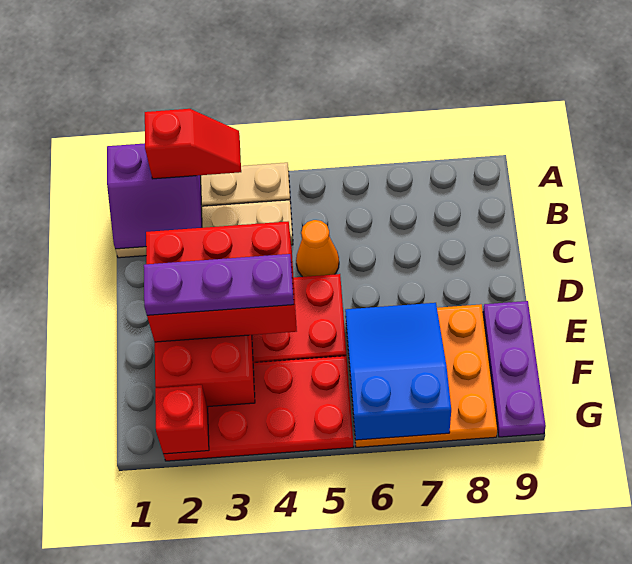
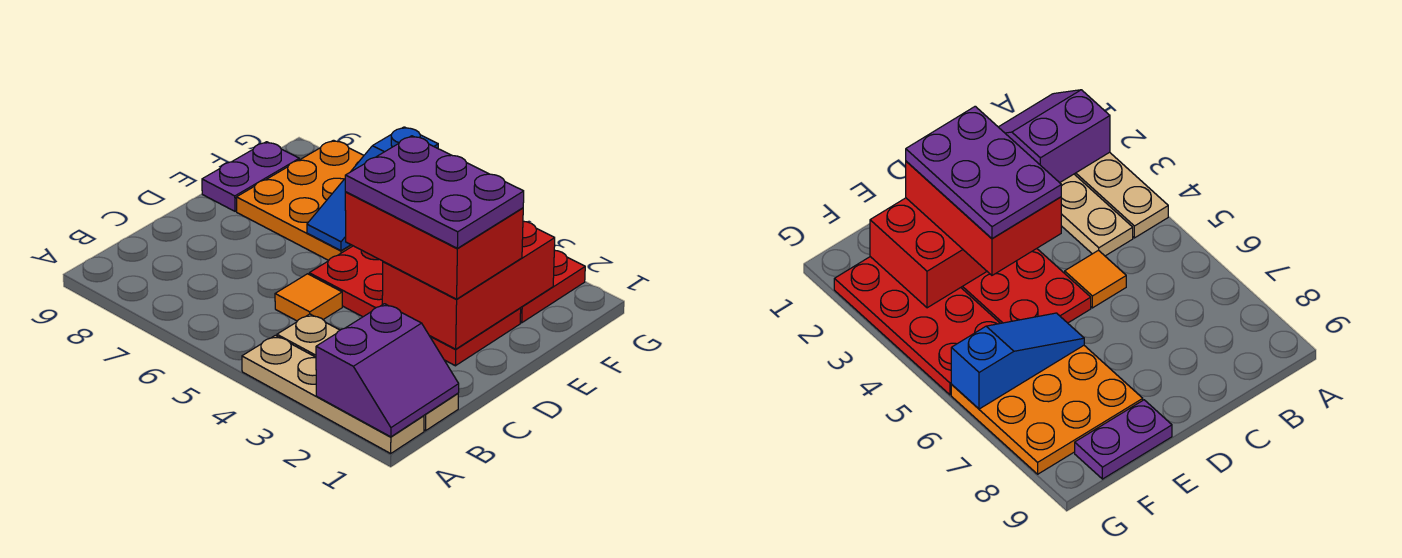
purple slope A1:B2 level 2 top A -> purple slope A1:B2 level 2 top 2
red slope A2:A3 level 3 top 2 -> none
orange cone C5 level 1 -> orange tile C5 level 1
purple plate E2:E4 level 4 -> purple plate D2:E4 level 4
blue slope E6:G7 level 2 top G -> blue slope E6:G6 level 2 top G
purple plate E9:G9 level 1 -> purple plate E9:F9 level 1
red brick G2 level 2 -> none

